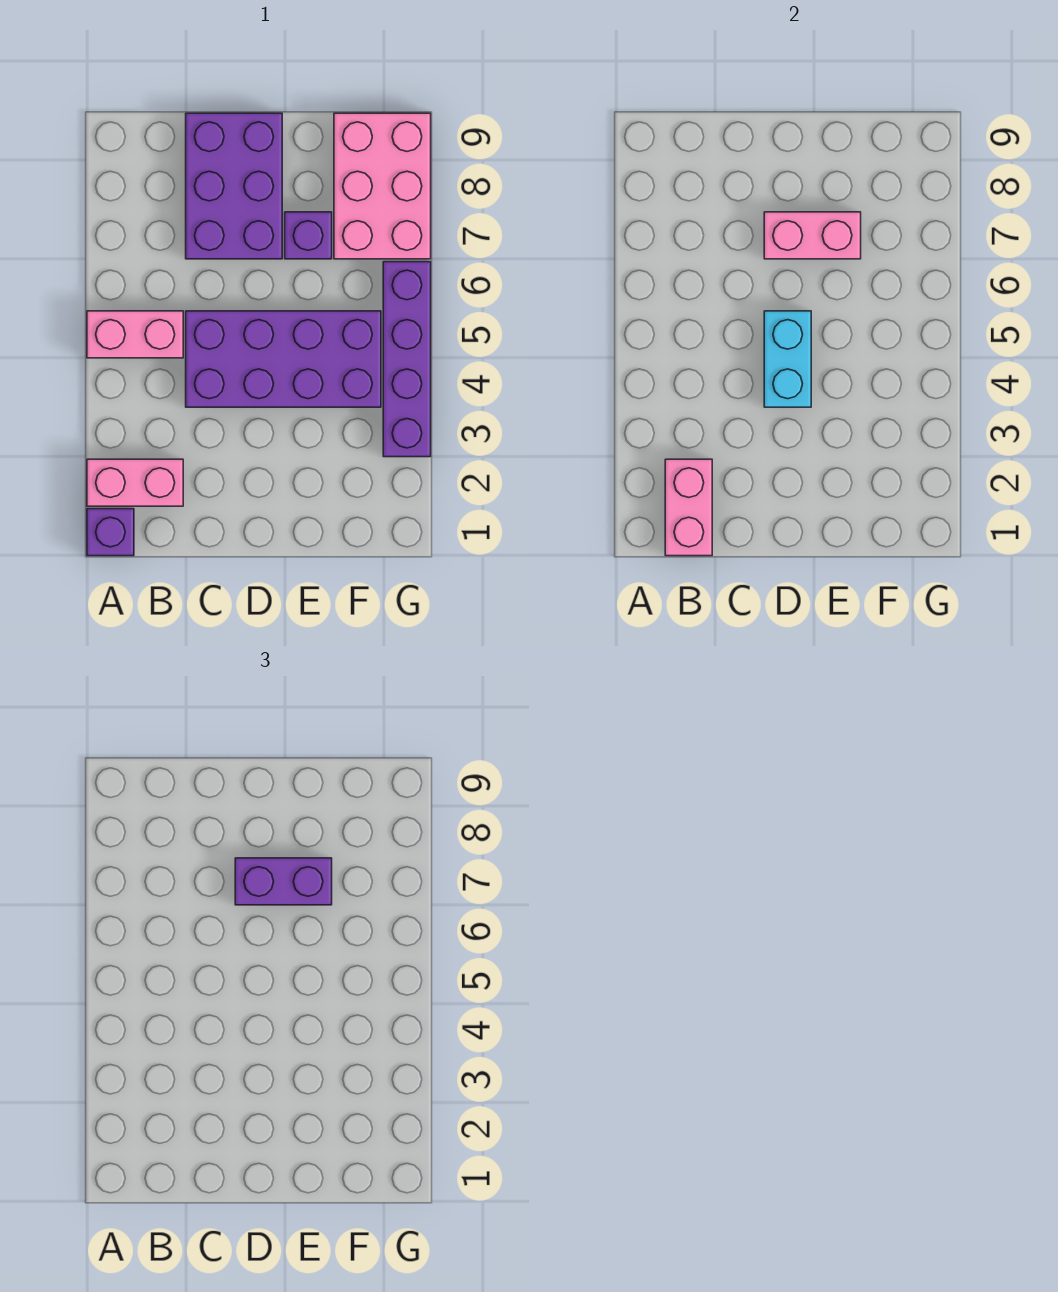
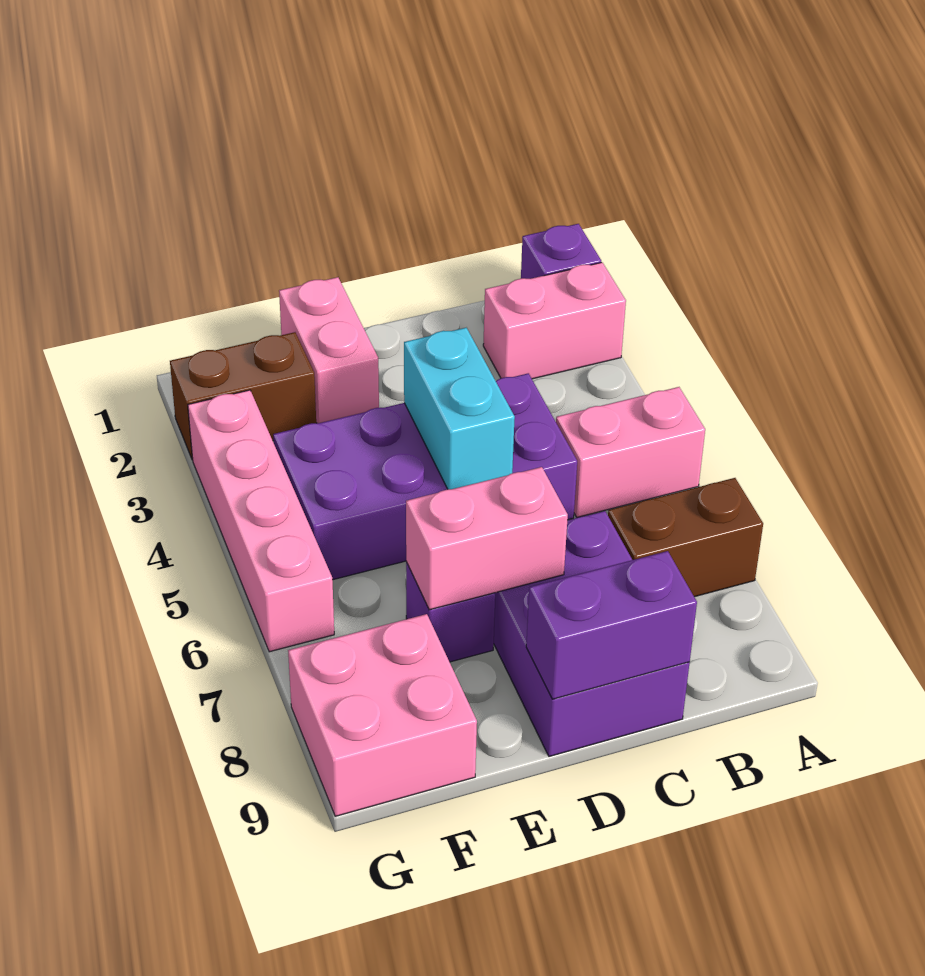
none -> brown brick A7:B7 level 1
pink brick B1:B2 level 2 -> pink brick E1:E2 level 1
purple brick D7:E7 level 3 -> purple brick C9:D9 level 2
none -> brown brick F2:G2 level 1
pink brick F7:G9 level 1 -> pink brick F8:G9 level 1
purple brick G3:G6 level 1 -> pink brick G3:G6 level 1

